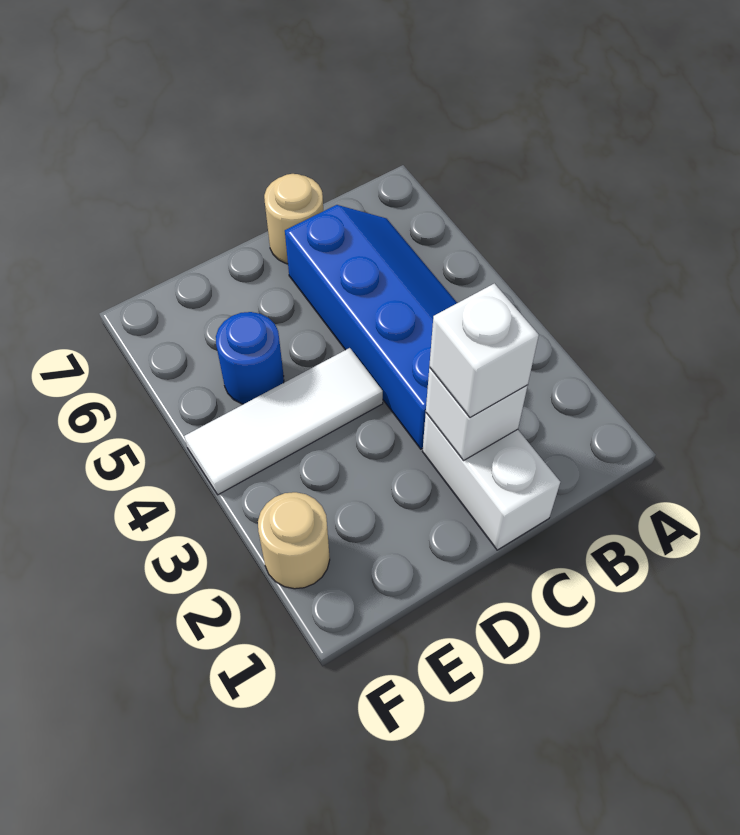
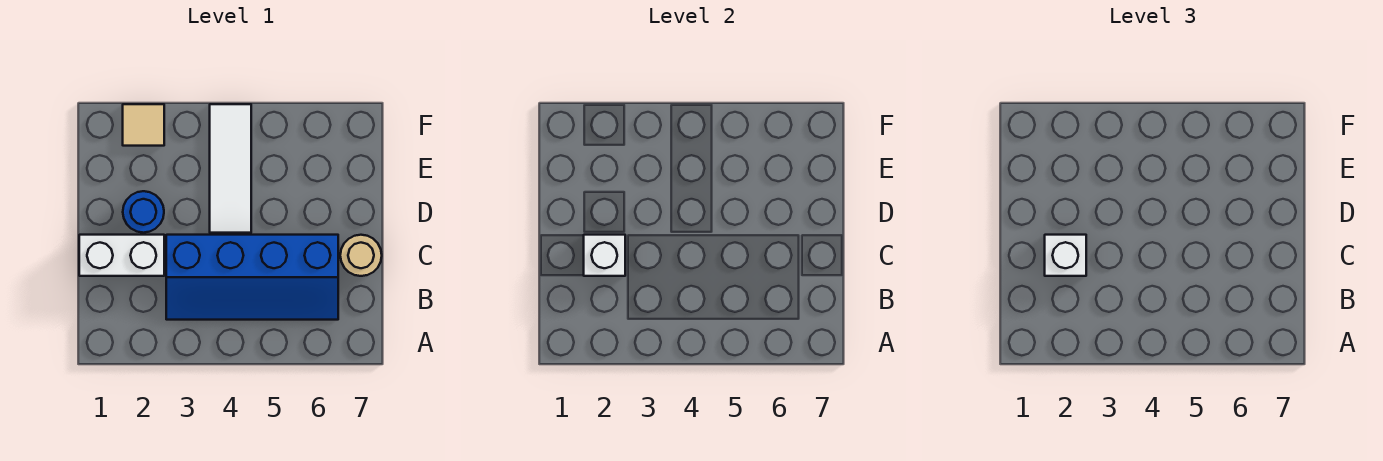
blue round brick E5 level 1 -> blue round brick D2 level 1
tan round brick F2 level 1 -> tan tile F2 level 1

